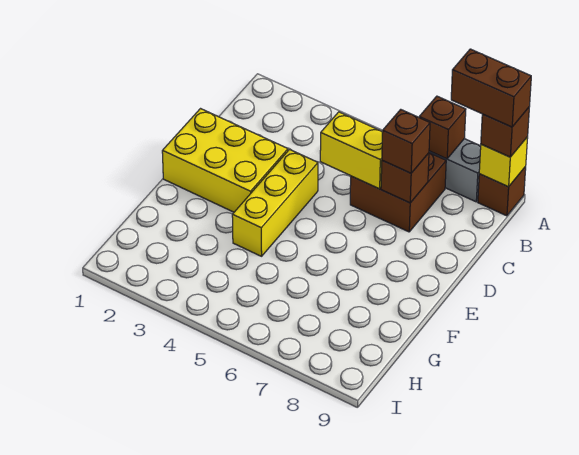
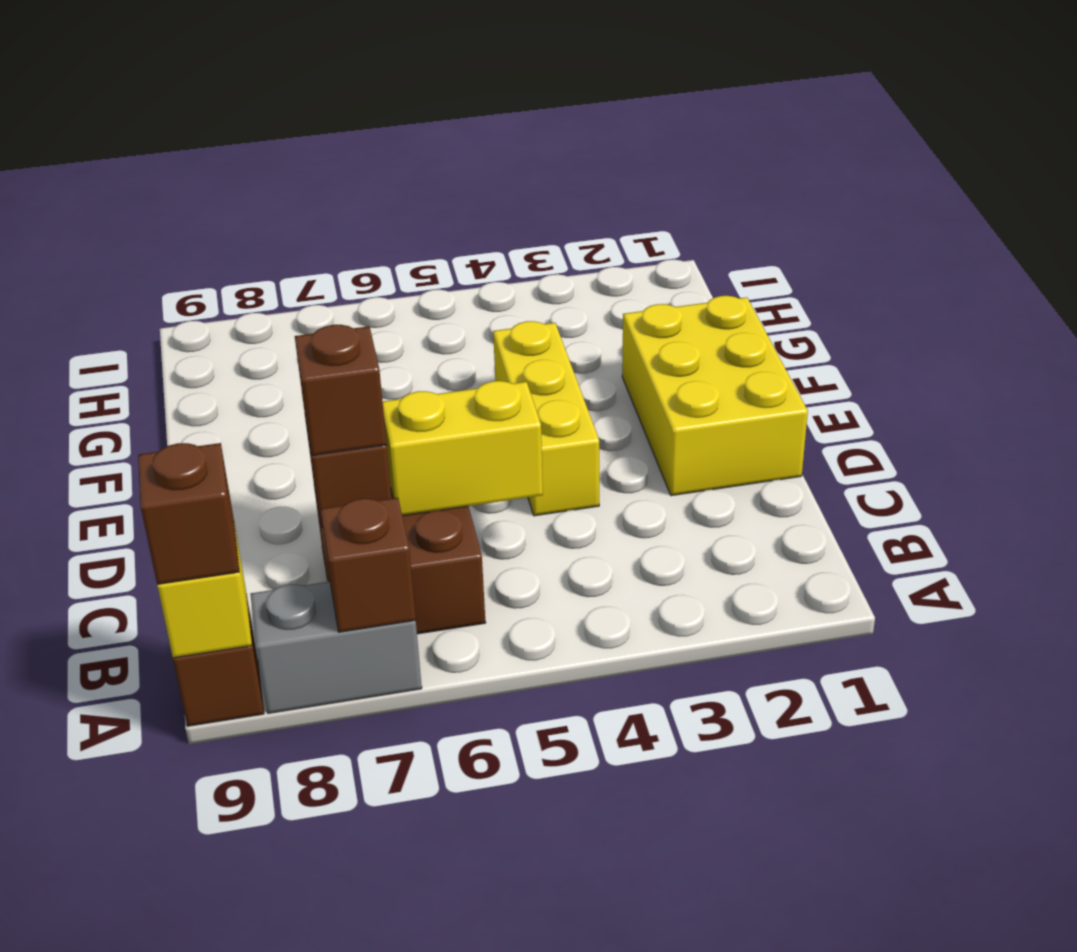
brown brick A8:A9 level 4 -> none
yellow brick D1:E3 level 1 -> yellow brick D1:F2 level 1

